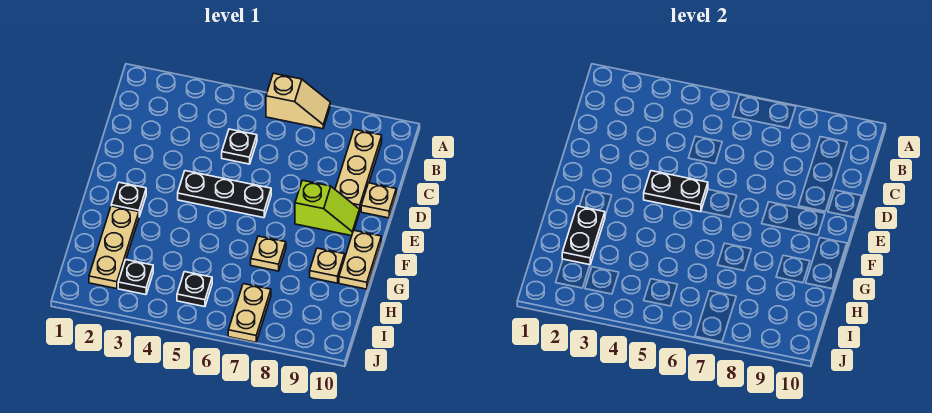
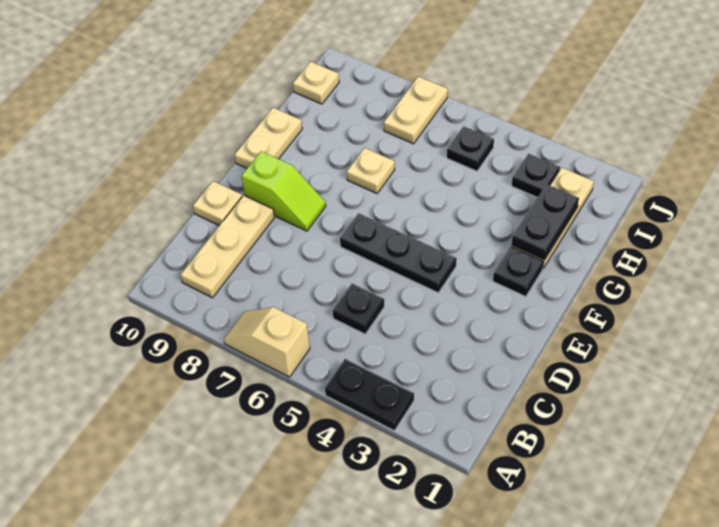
black plate E4:E5 level 2 -> black plate A3:A4 level 1
lime slope E8:E9 level 1 top 8 -> lime slope E8:E9 level 1 top 9
tan plate G9 level 1 -> tan plate I10 level 1

